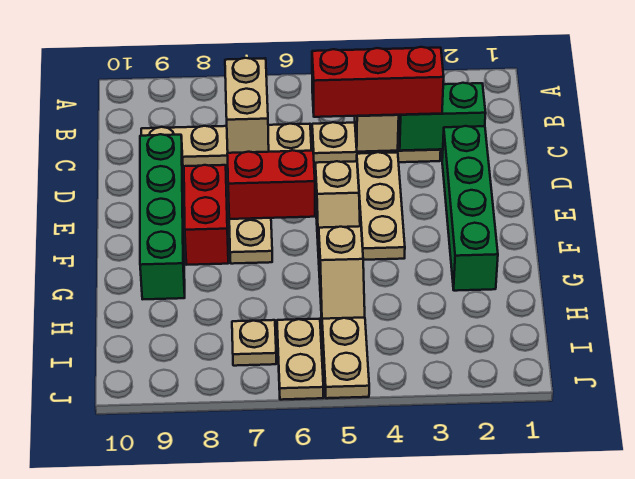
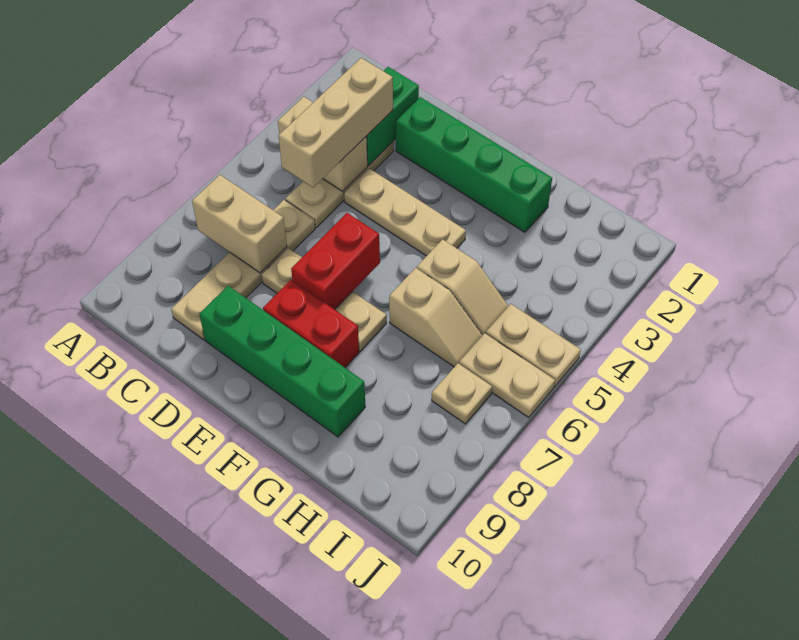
red brick C3:C5 level 3 -> tan brick C3:C5 level 3
tan slope E5:F5 level 1 top E -> tan slope G6:H6 level 1 top G

